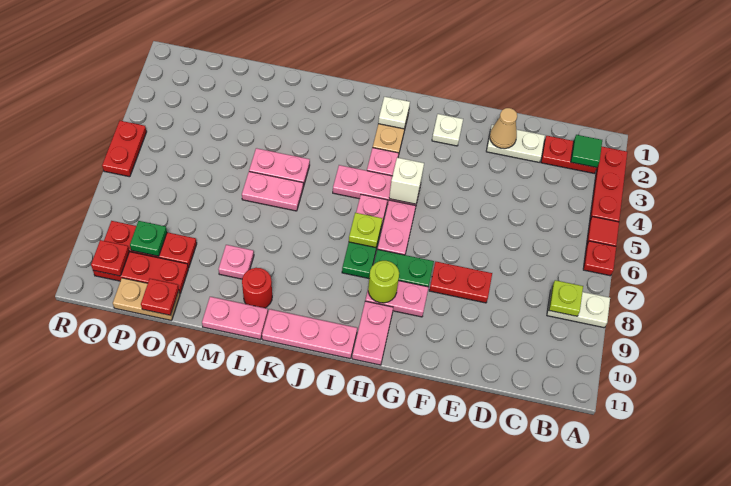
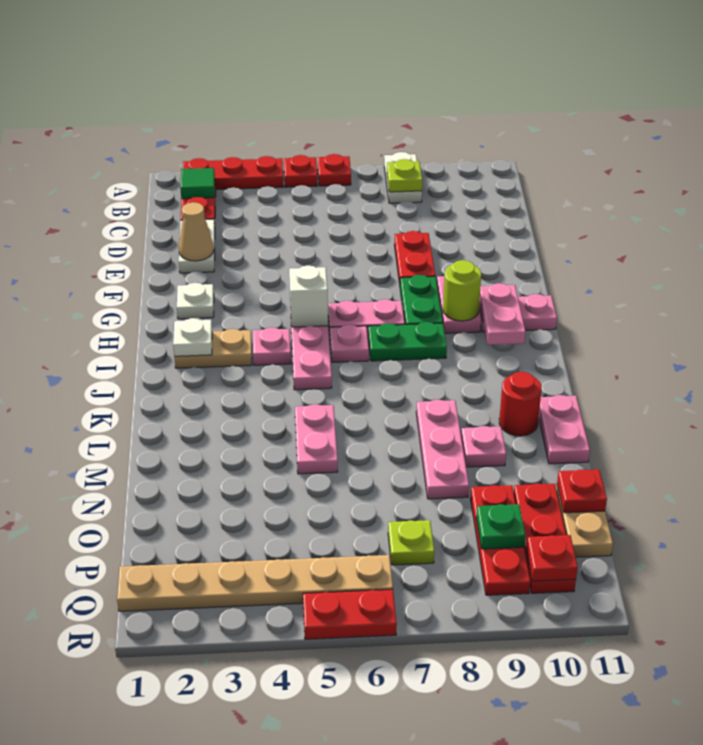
red tile A5 level 1 -> red plate A5 level 1
lime plate I7 level 2 -> lime plate P7 level 1
pink plate I11:K11 level 1 -> pink plate L8:N8 level 1
pink plate L6:M6 level 1 -> pink plate H10:I10 level 2
none -> tan plate Q1:Q6 level 1

